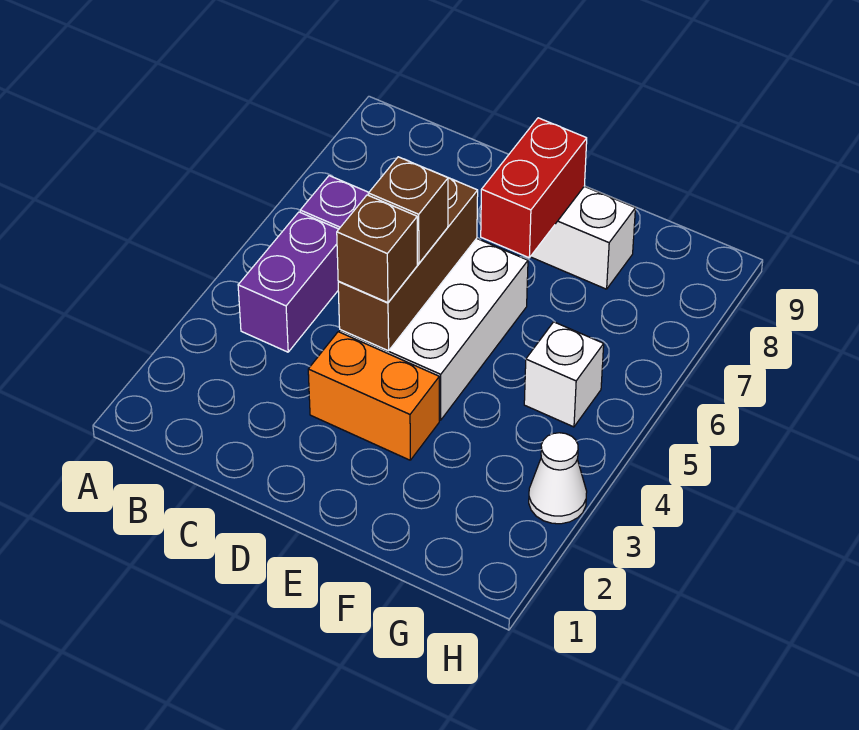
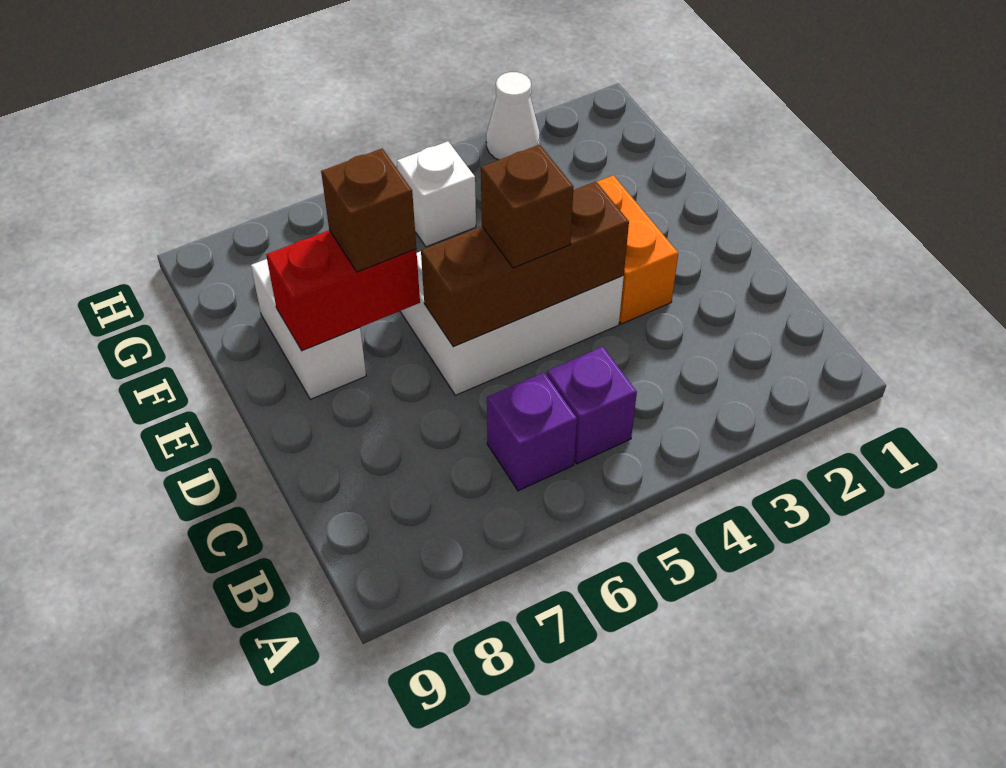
purple brick B4:B5 level 1 -> purple brick B5 level 1
brown brick D4 level 3 -> brown brick E7 level 3

